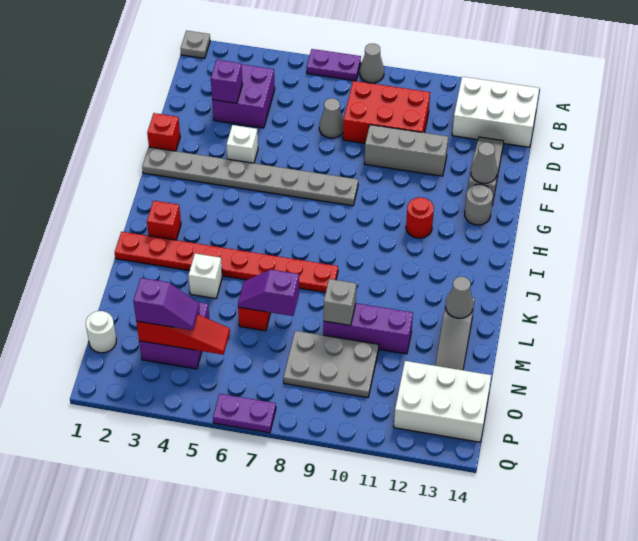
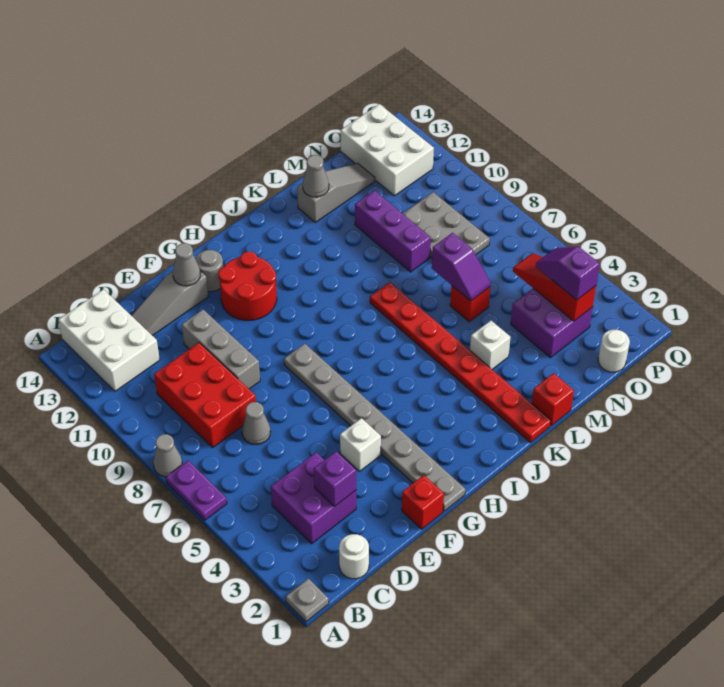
none -> white round brick C1 level 1
red round brick H11 level 1 -> red round brick G11:H12 level 1
red brick J2 level 1 -> red brick L1 level 1
grey brick M9 level 2 -> none
purple plate Q6:Q7 level 1 -> none

